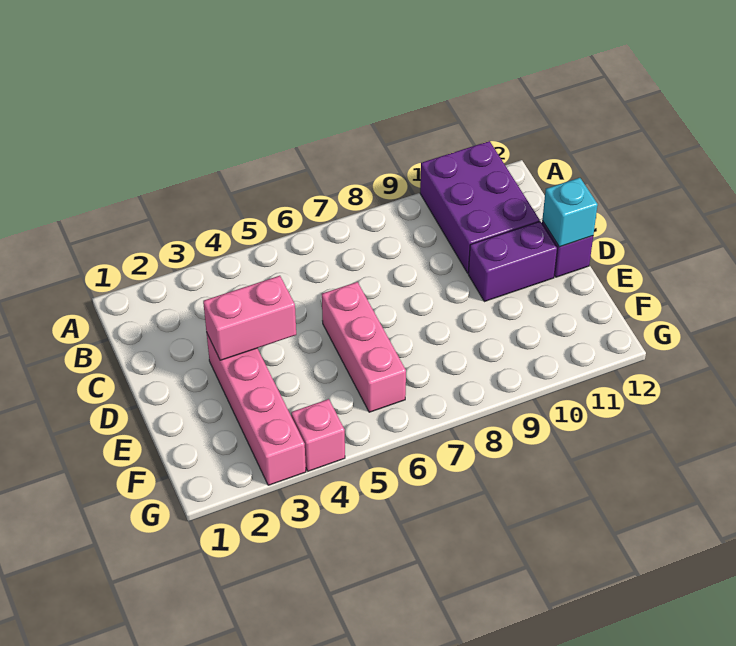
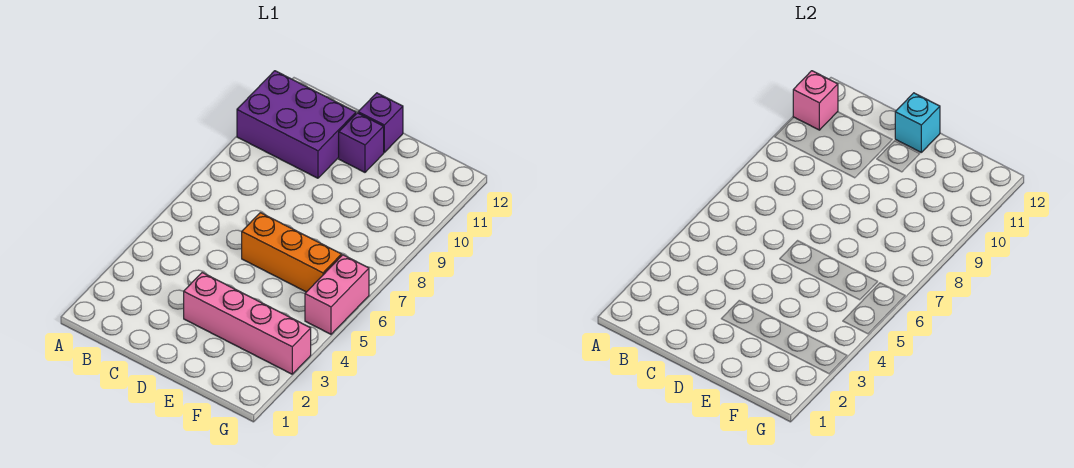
pink brick D3:D4 level 2 -> pink brick G5:G6 level 1
pink brick D6:F6 level 1 -> orange brick D6:F6 level 1
purple brick D10:D11 level 1 -> purple brick D11 level 1
pink brick G4 level 1 -> pink brick A11 level 2

